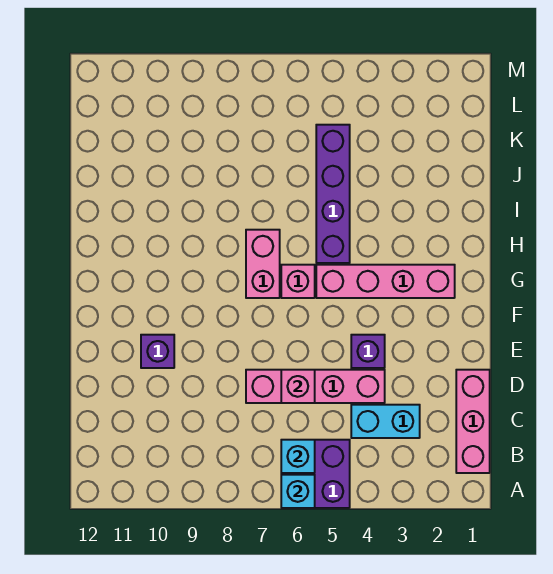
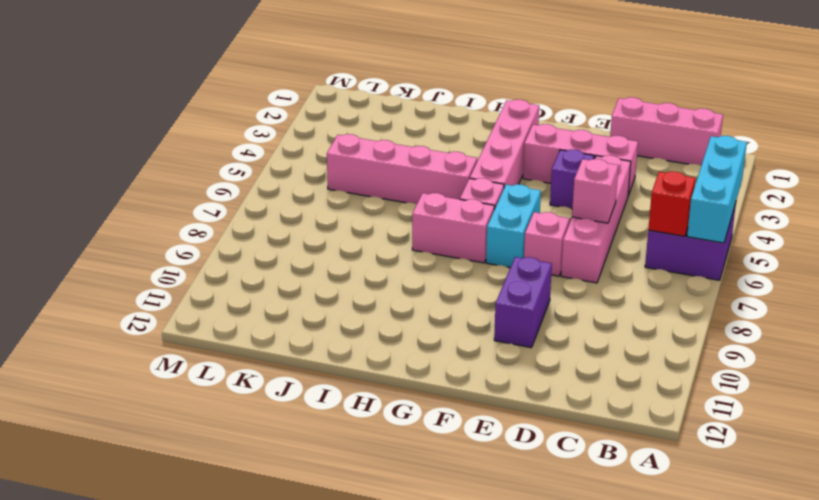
cyan brick A6 level 2 -> cyan brick A4:A6 level 2
cyan brick B6 level 2 -> red brick B6 level 2
cyan brick C3:C4 level 1 -> cyan brick F6:F7 level 1
none -> pink brick D3:F3 level 1
none -> pink brick E7 level 1
purple brick E10 level 1 -> purple brick E9:E10 level 1
purple brick H5:K5 level 1 -> pink brick H5:K5 level 1

